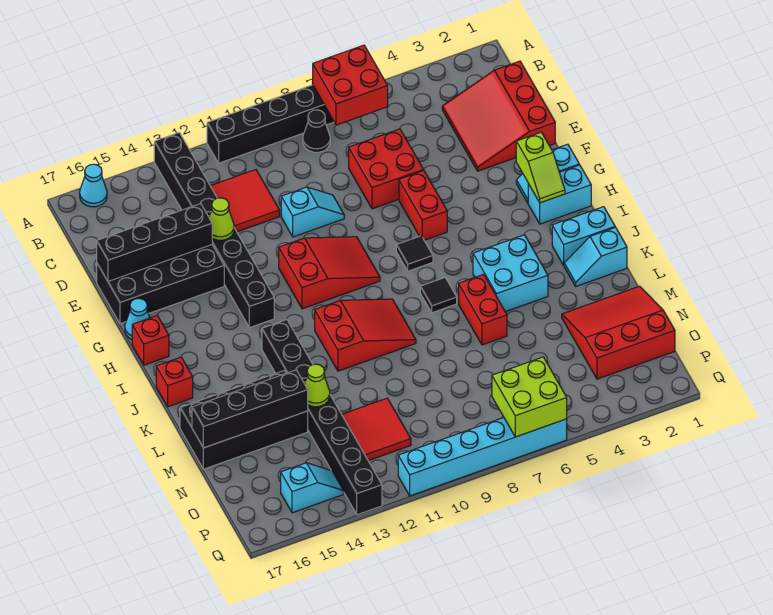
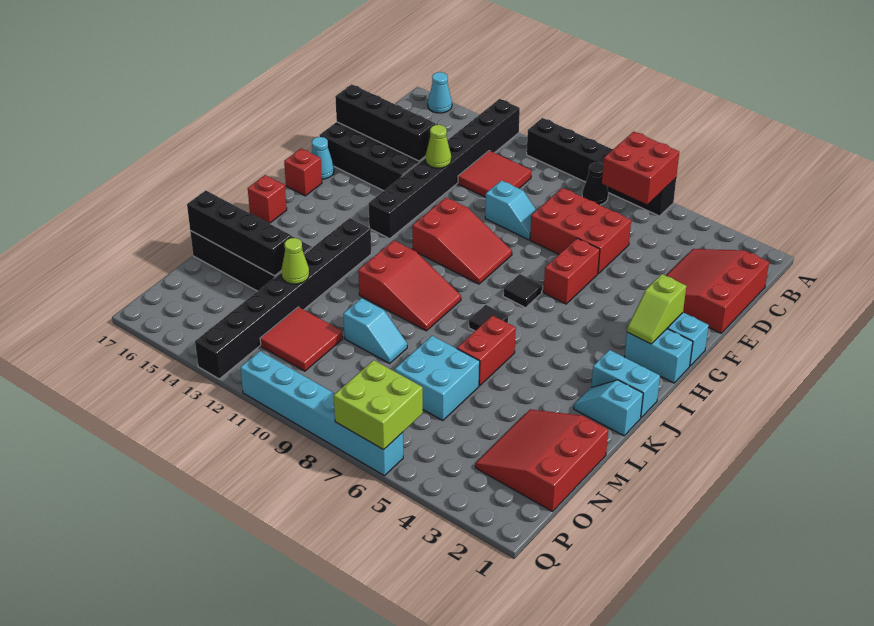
red brick D6:E7 level 1 -> red brick D6:E8 level 1
cyan brick J4:K5 level 1 -> cyan brick M6:N7 level 1
red slope M1:O3 level 1 top O -> red slope M1:O3 level 1 top 1
cyan slope P14:P15 level 1 top 15 -> cyan slope M9:M10 level 1 top 10

